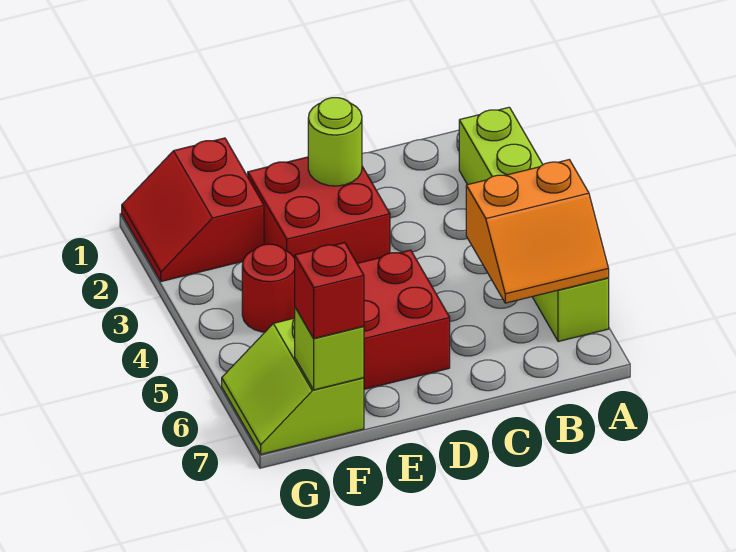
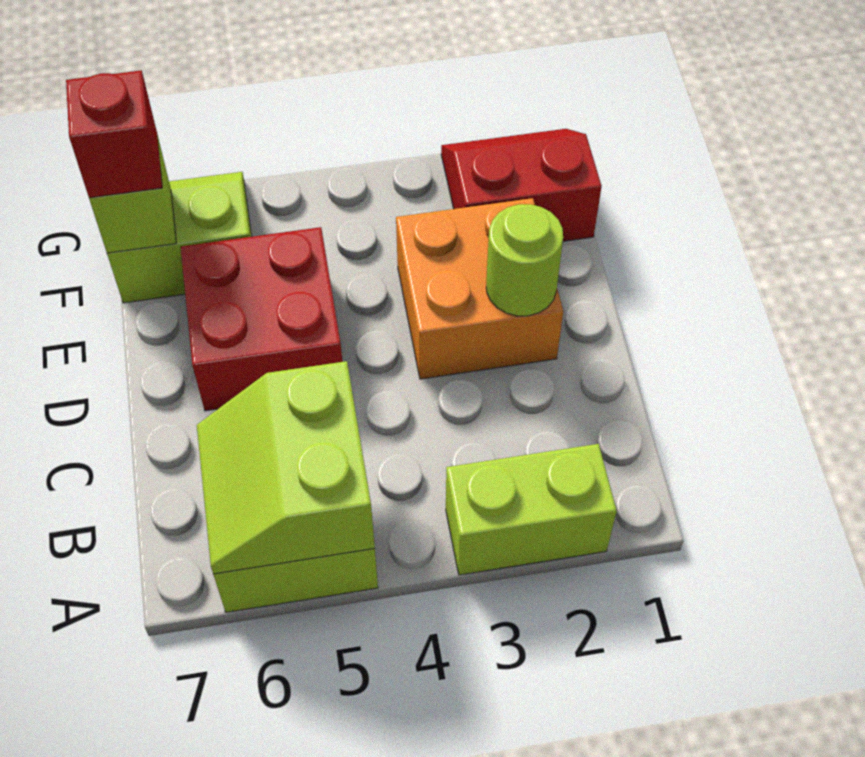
orange slope A5:B6 level 2 top 5 -> lime slope A5:B6 level 2 top 5
red brick D2:E3 level 1 -> orange brick D2:E3 level 1
red round brick F4 level 1 -> none

